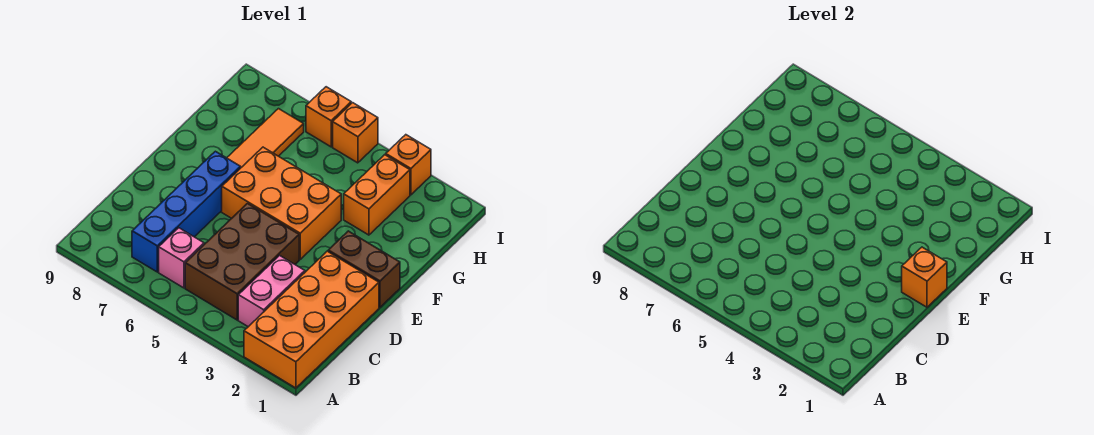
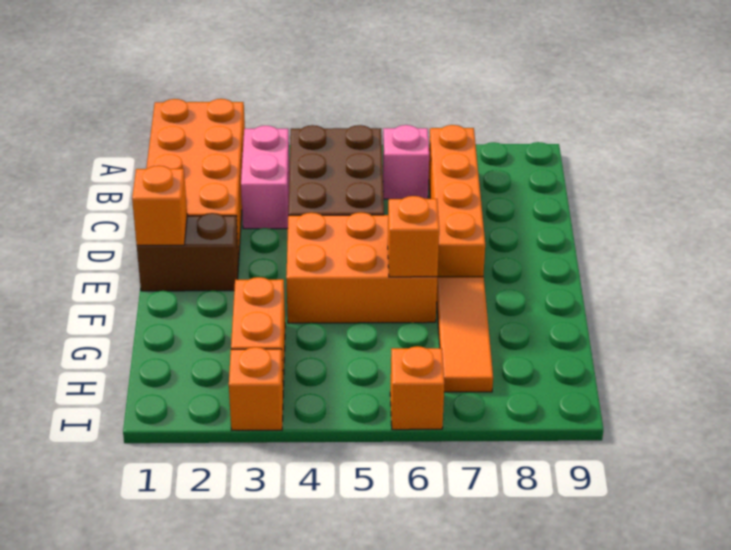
blue brick B7:E7 level 1 -> orange brick B7:E7 level 1
orange brick I5 level 1 -> orange brick F6 level 2

